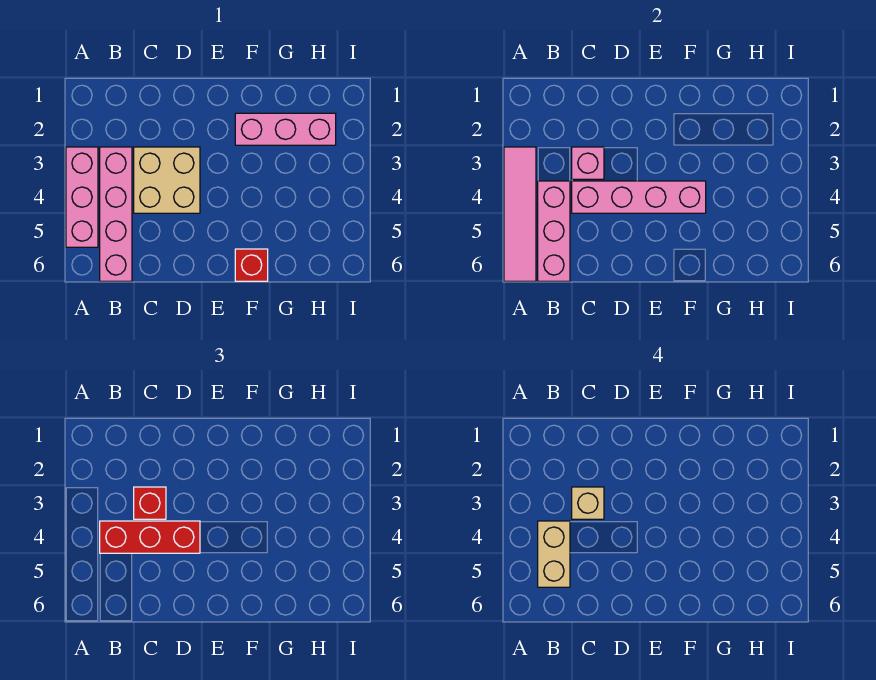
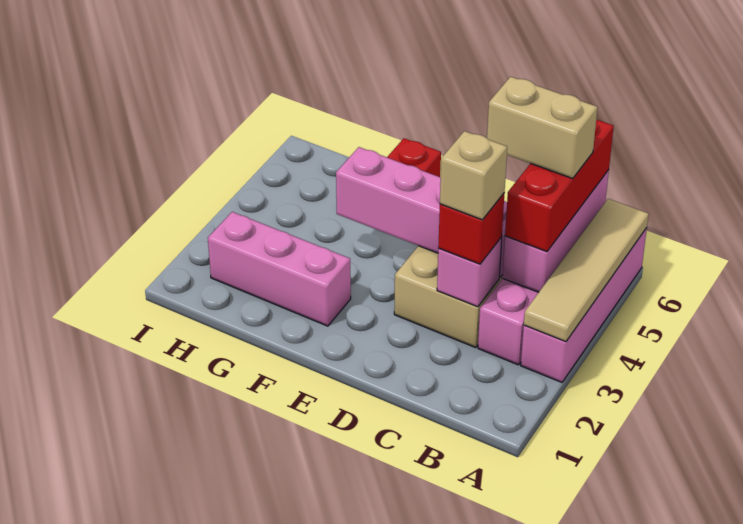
pink brick A3:A5 level 1 -> pink brick A3:A6 level 1
pink tile A3:A6 level 2 -> tan tile A3:A6 level 2
red brick B4:D4 level 3 -> red brick B4:B6 level 3
tan brick B4:B5 level 4 -> tan brick B5:C5 level 4

